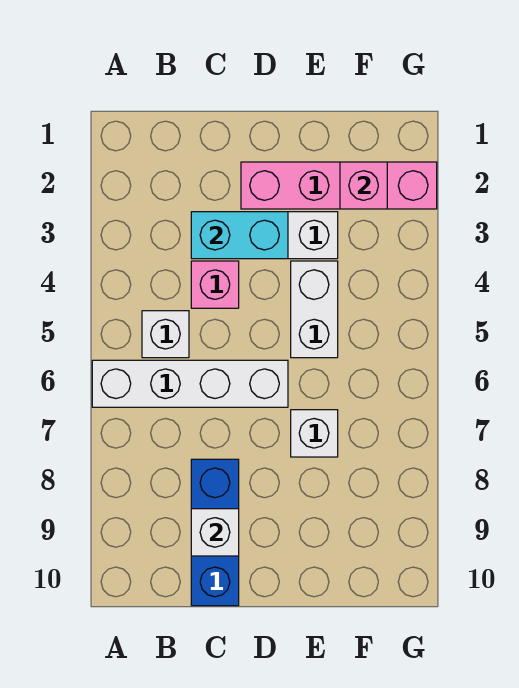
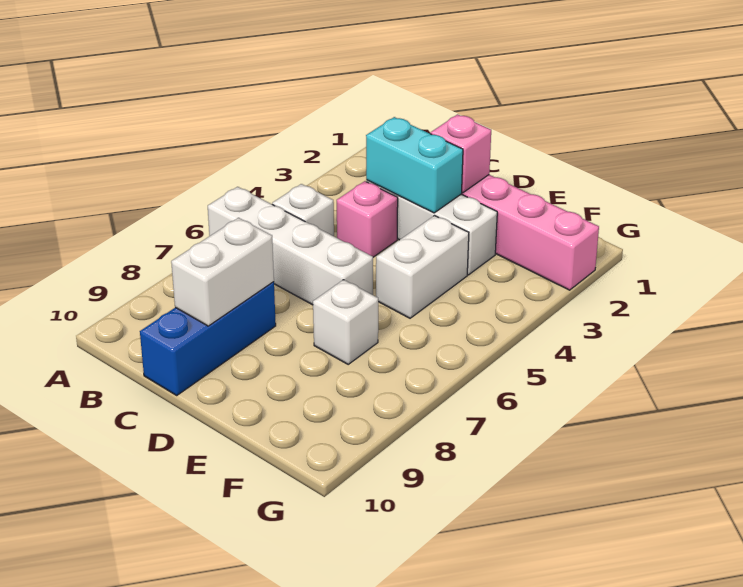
white brick C9 level 2 -> white brick C8:C9 level 2
pink brick F2 level 2 -> pink brick D2 level 2

